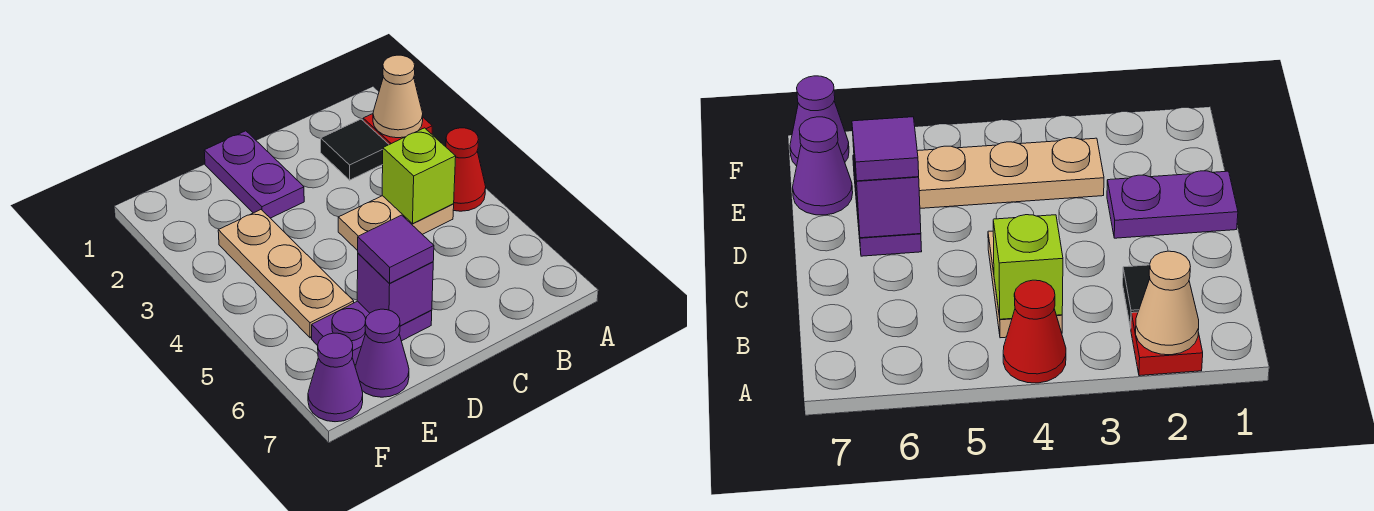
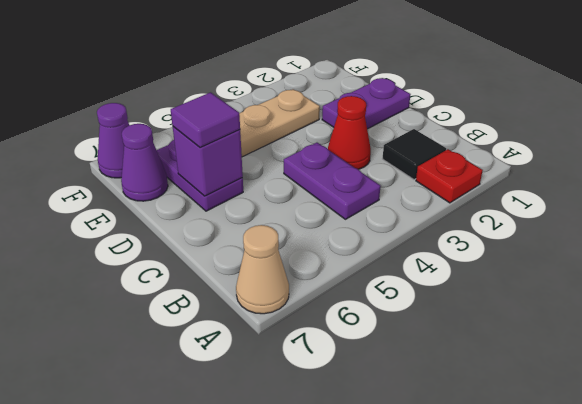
tan cone A2 level 2 -> tan cone A7 level 1
red cone A4 level 1 -> red cone C3 level 1
tan plate B4:C4 level 1 -> purple plate B4:C4 level 1
lime brick B4 level 2 -> none

